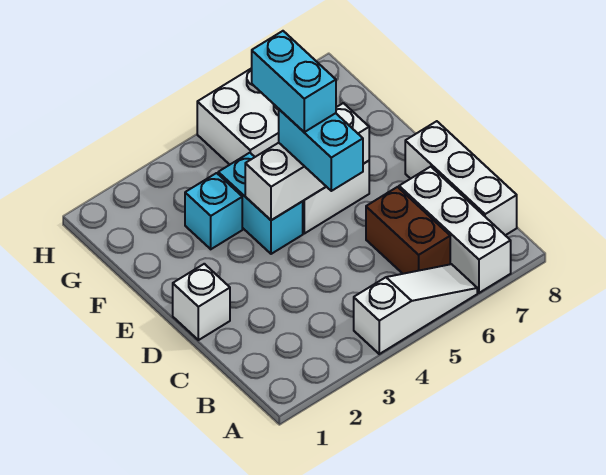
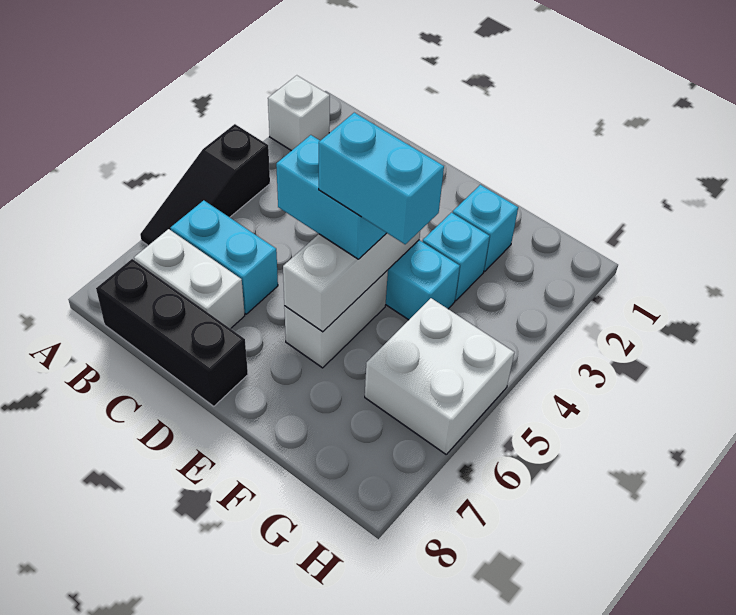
white slope A4:A6 level 1 top 4 -> black slope A4:A6 level 1 top 4
white brick A7:C7 level 1 -> white brick B7:C7 level 1
brown brick B6:C6 level 1 -> cyan brick B6:C6 level 1
white brick B8:D8 level 1 -> black brick B8:D8 level 1
white brick D1 level 1 -> white brick A2 level 1
none -> cyan brick F2 level 1

